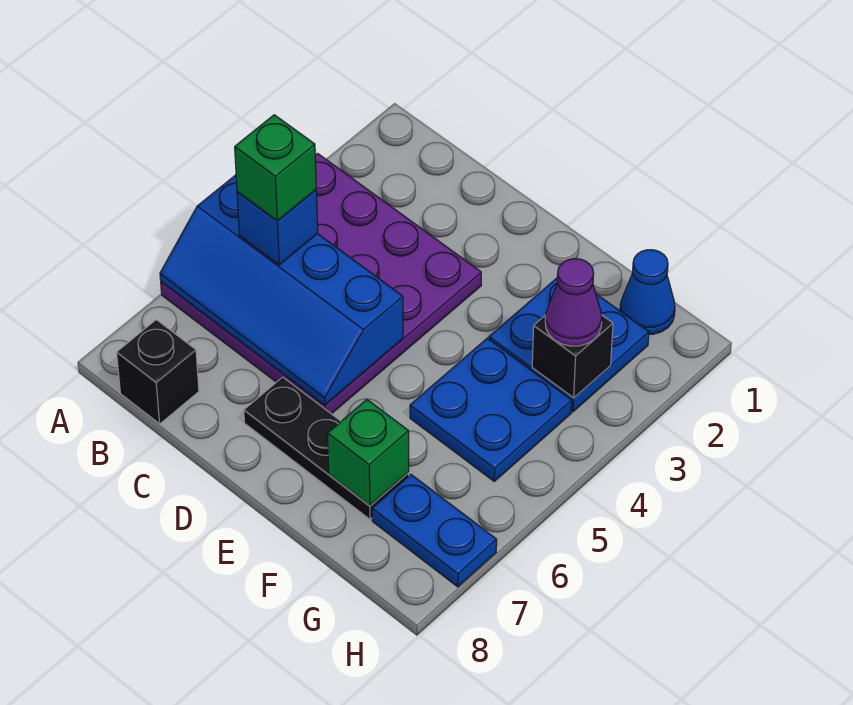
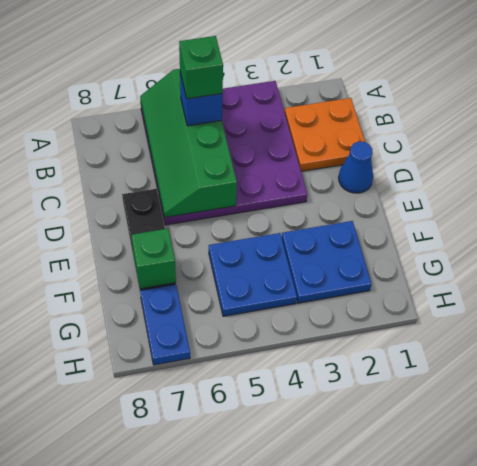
blue slope A5:D6 level 2 top 5 -> green slope A5:D6 level 2 top 5
none -> orange plate B1:C2 level 1
black brick B8 level 1 -> none
blue cone G1 level 1 -> blue cone D1 level 1
black brick G3 level 2 -> none
purple cone G3 level 3 -> none

